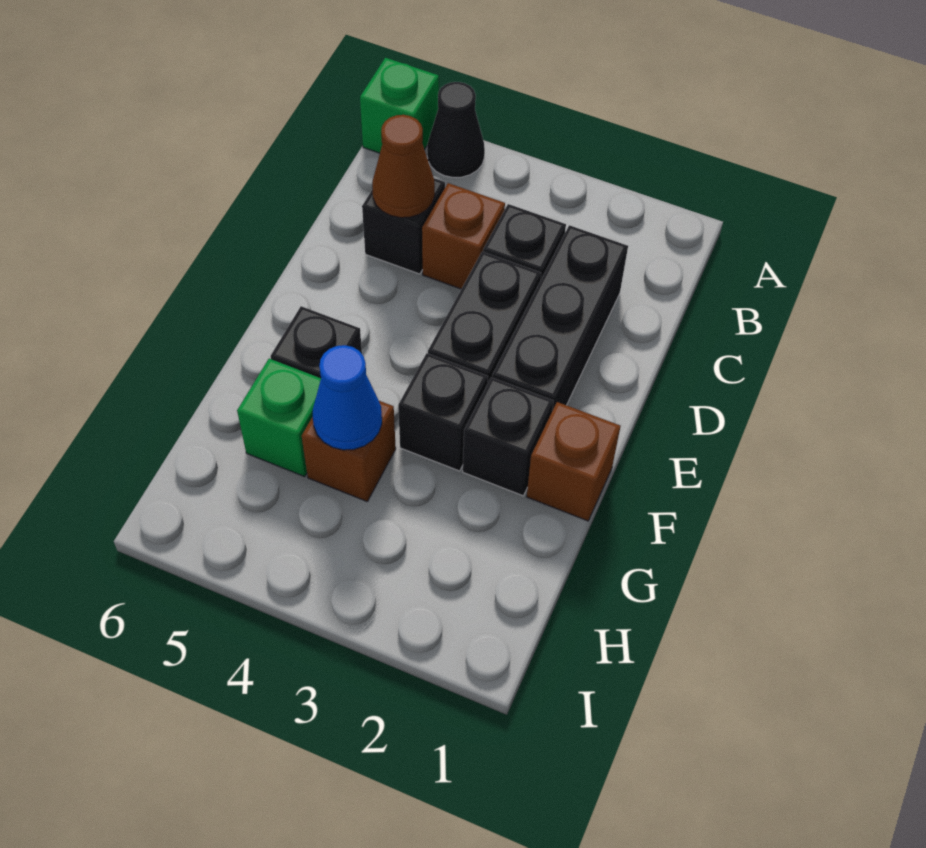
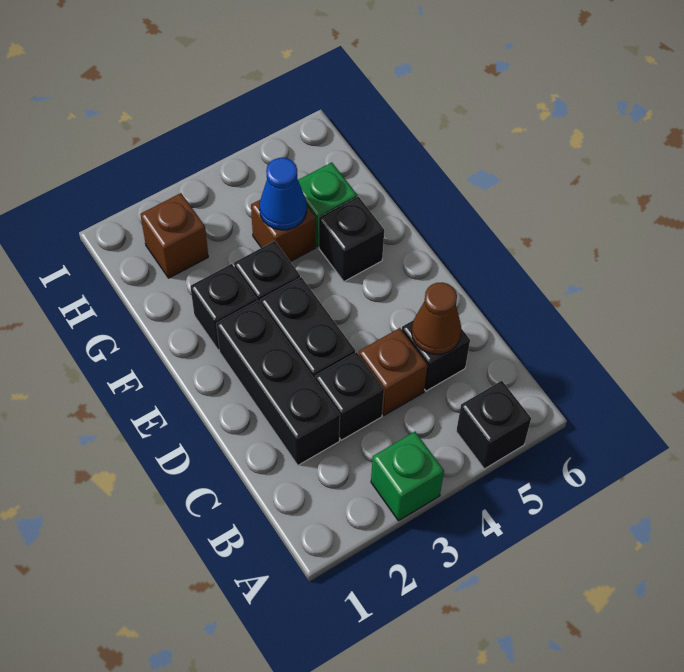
black cone A5 level 1 -> black brick A5 level 1
green brick A6 level 1 -> green brick A3 level 1
brown brick F1 level 1 -> brown brick H2 level 1

